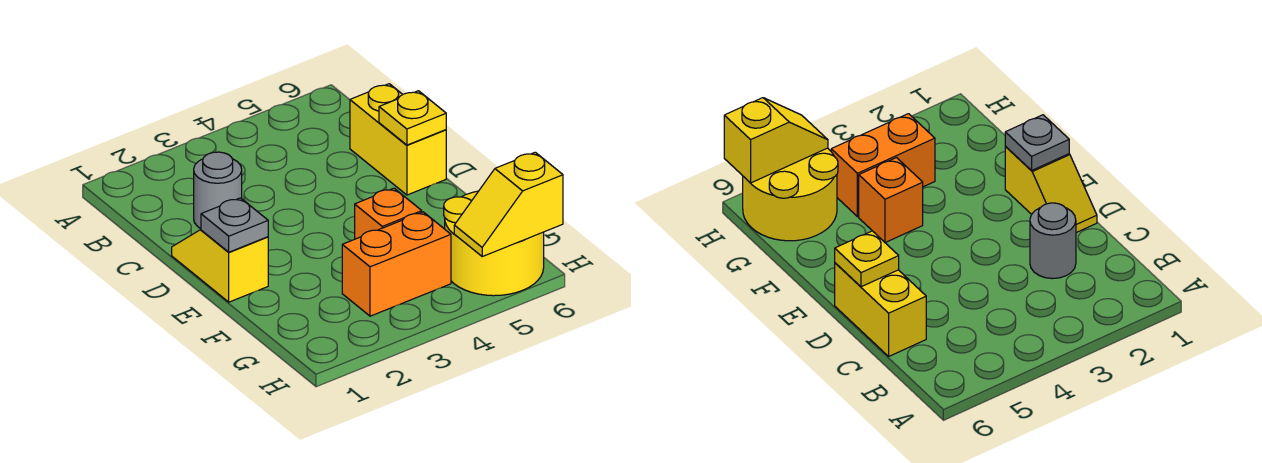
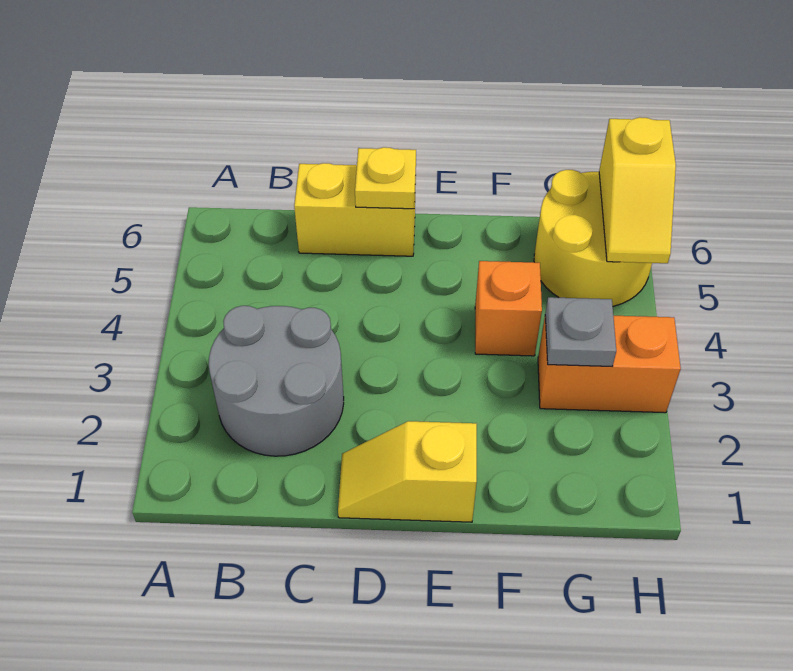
grey round brick C2 level 1 -> grey round brick B2:C3 level 1
grey plate E1 level 2 -> grey plate G3 level 2
orange brick G3:G4 level 1 -> orange brick G3:H3 level 1

